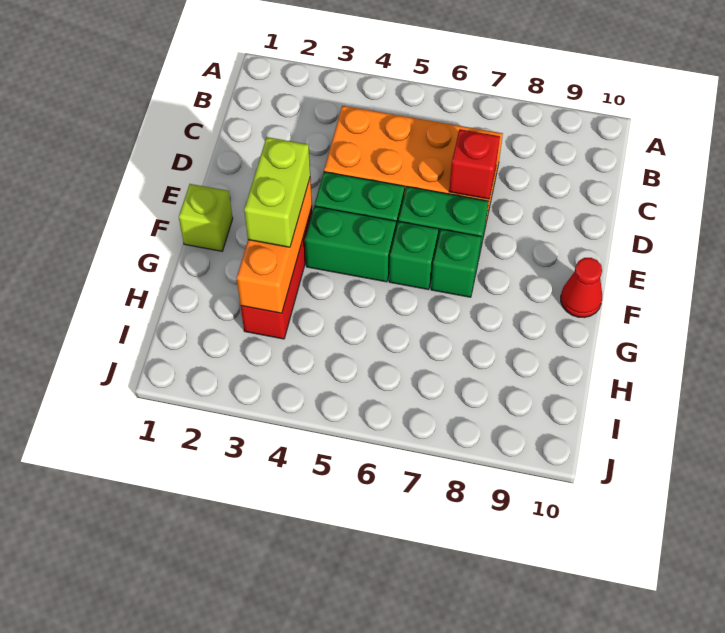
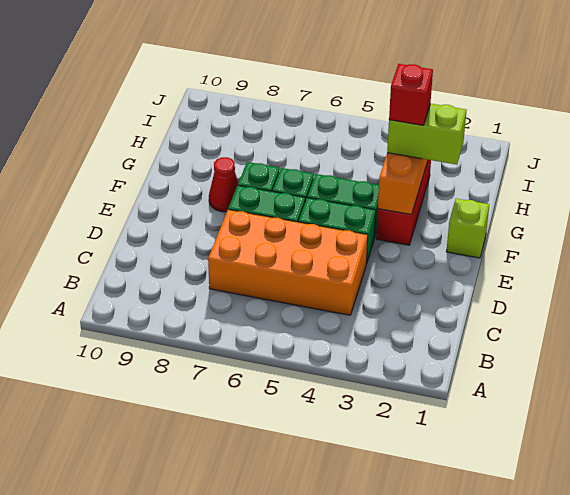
red brick D7 level 2 -> red brick G3 level 4
lime brick F3:G3 level 3 -> lime brick G2:G3 level 3
red cone F10 level 1 -> red cone F8 level 1

